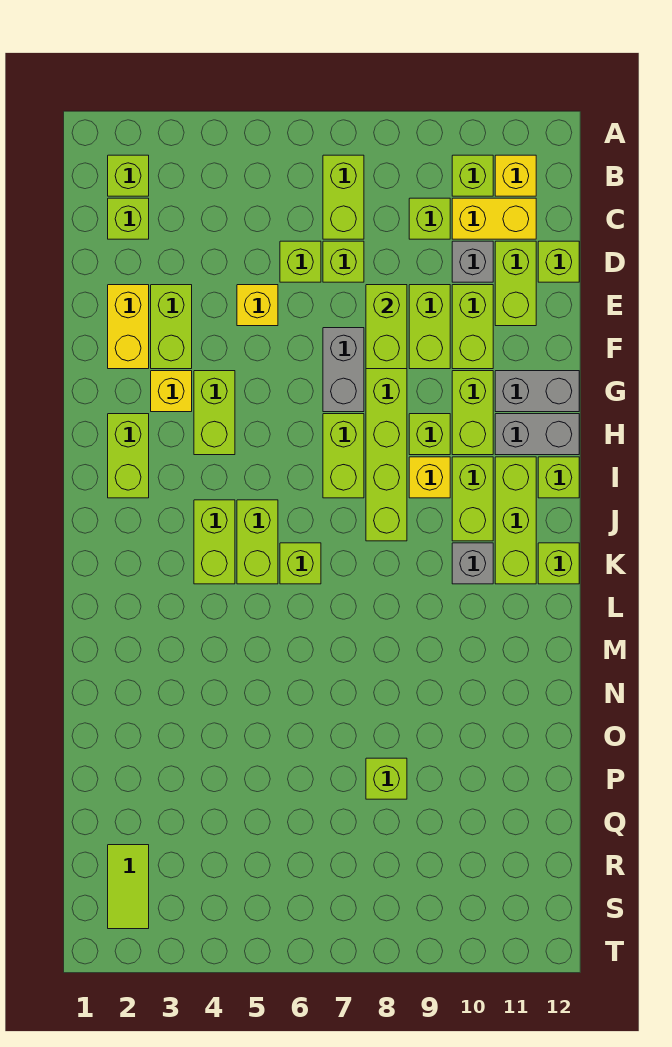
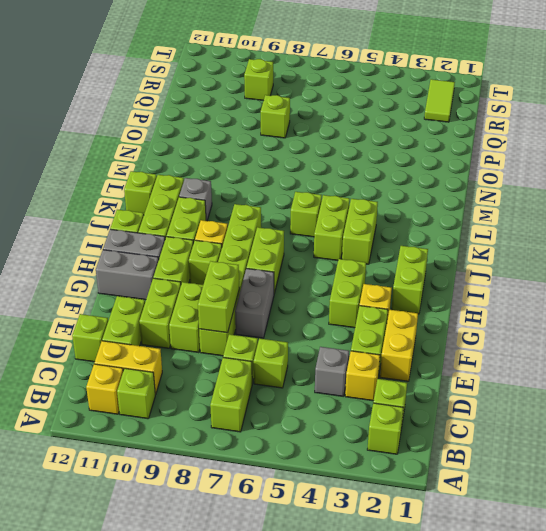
lime brick C9 level 1 -> lime brick R9 level 1
grey brick D10 level 1 -> grey brick D4 level 1
yellow brick E5 level 1 -> yellow brick D3 level 1

